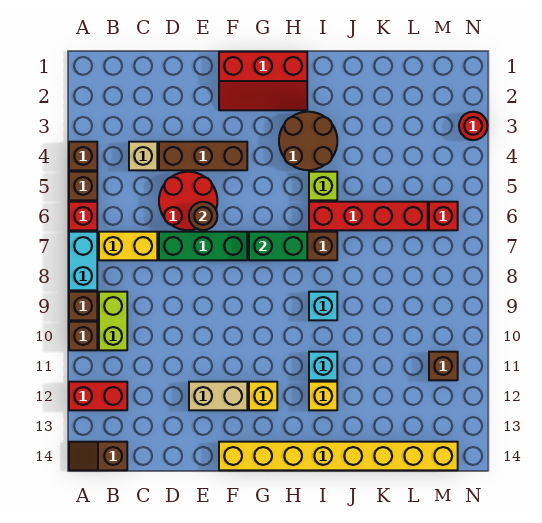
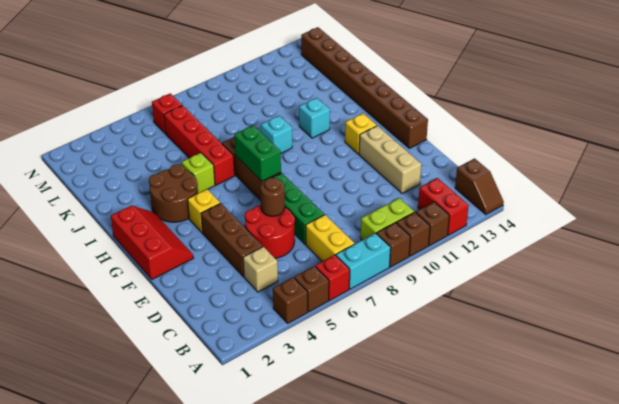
tan brick E12:F12 level 1 -> tan brick D12:F12 level 1
yellow brick F14:M14 level 1 -> brown brick F14:M14 level 1
yellow brick I12 level 1 -> yellow brick G4 level 1
brown brick M11 level 1 -> brown brick A11 level 1
red round brick N3 level 1 -> none

